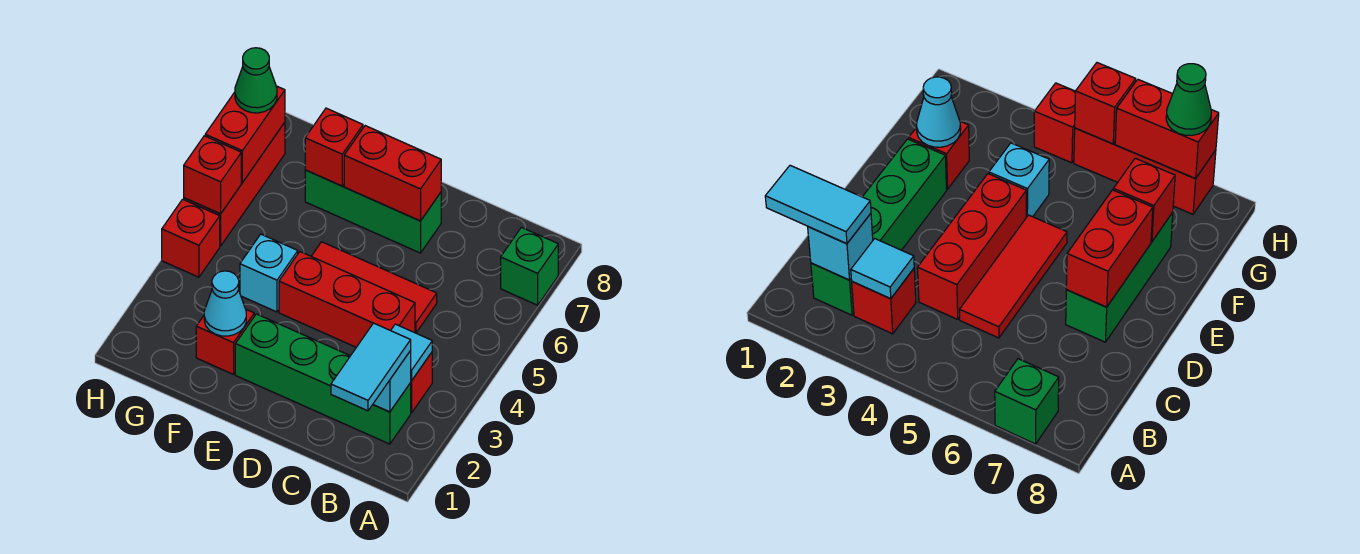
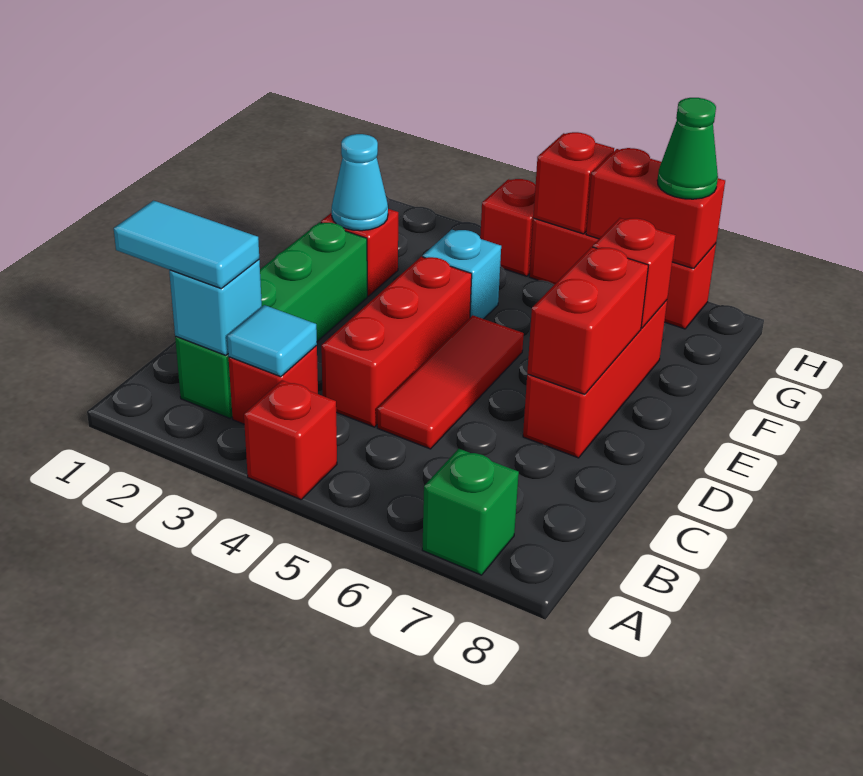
none -> red brick A4 level 1
green brick D7:F7 level 1 -> red brick D7:F7 level 1

